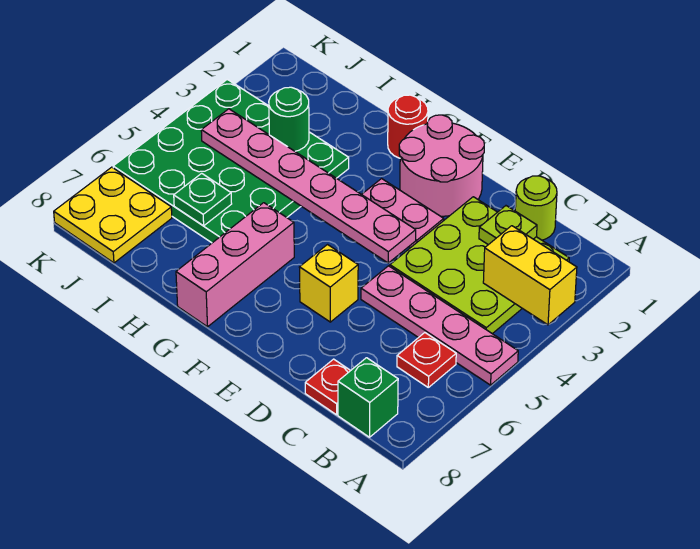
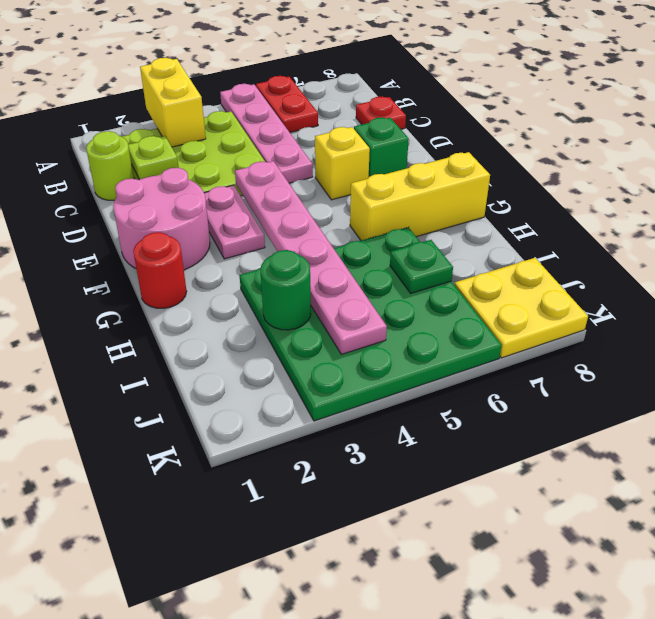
red plate B6 level 1 -> red plate A6:B6 level 1
green brick B8 level 1 -> green brick E7 level 1
pink brick G6:G8 level 1 -> yellow brick G6:G8 level 1

